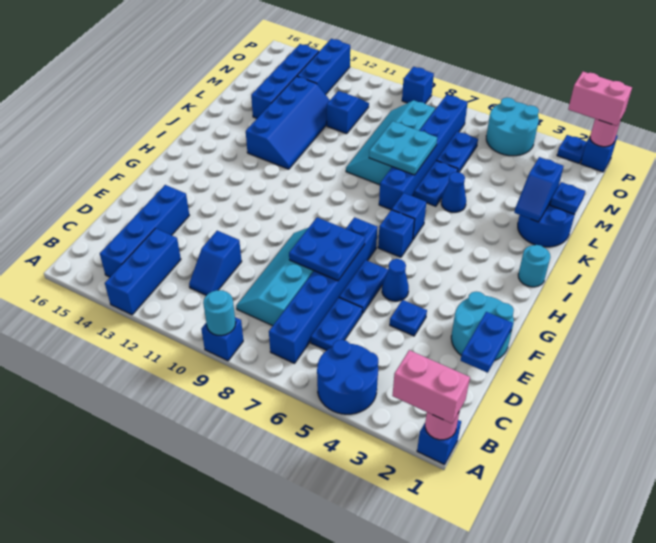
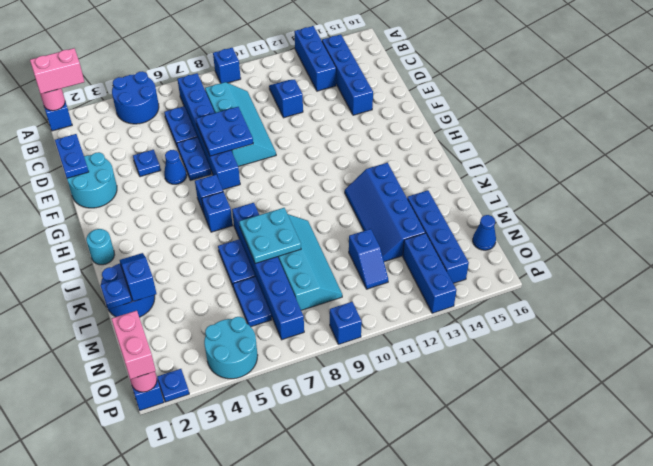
cyan round brick A9 level 2 -> none
blue cone K5 level 1 -> blue cone N16 level 1
pink brick P1:P2 level 3 -> pink brick O1:P1 level 3

